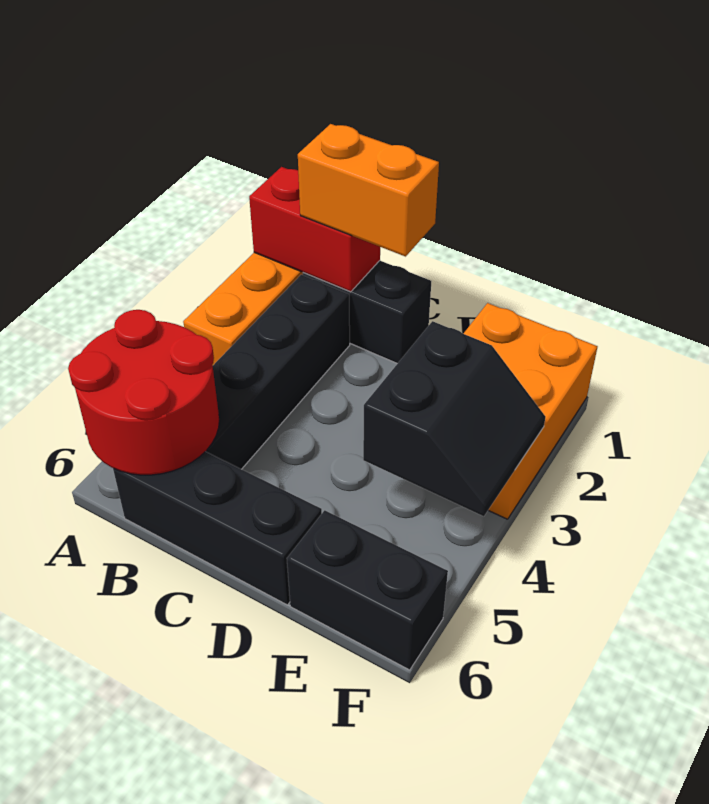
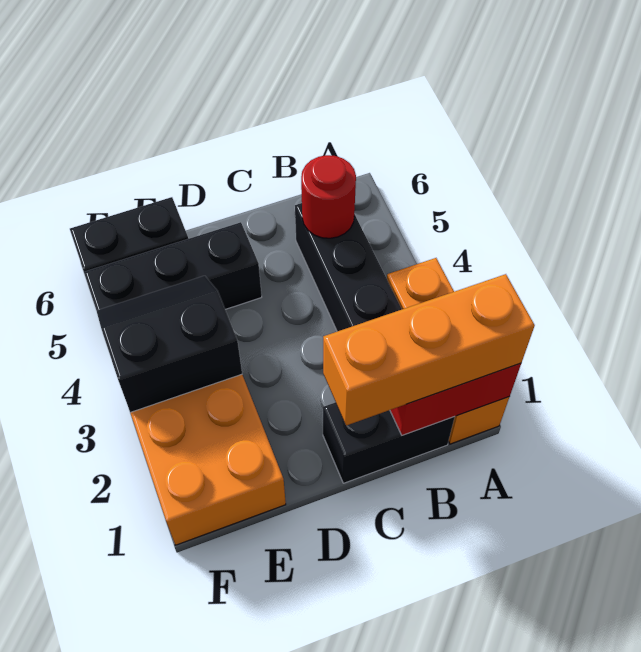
red round brick A5:B6 level 2 -> red round brick B5 level 2
orange brick B1:C1 level 3 -> orange brick A1:C1 level 3
black brick B6:D6 level 1 -> black brick D5:F5 level 1
black slope E3:F4 level 2 top E -> black slope E3:F4 level 2 top 3

